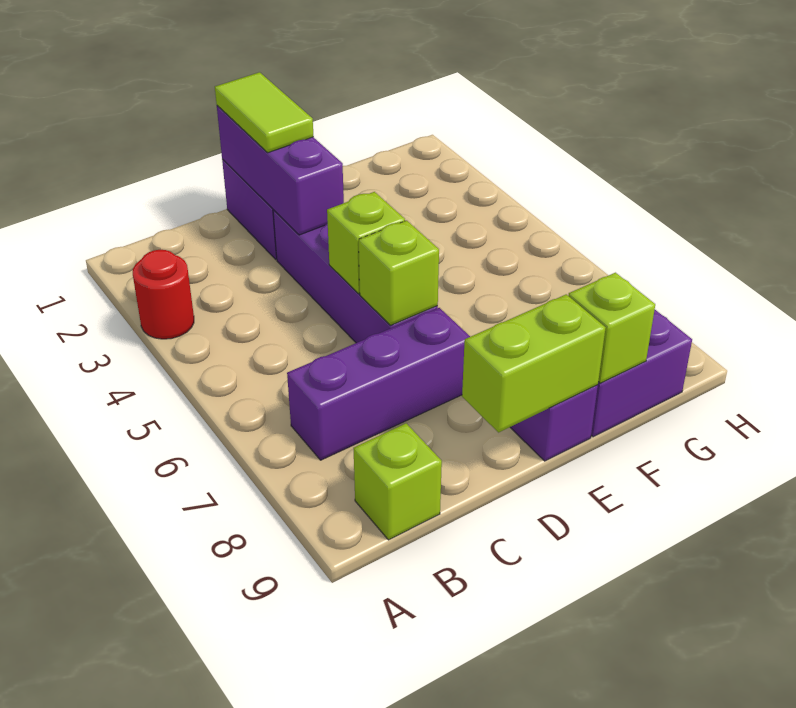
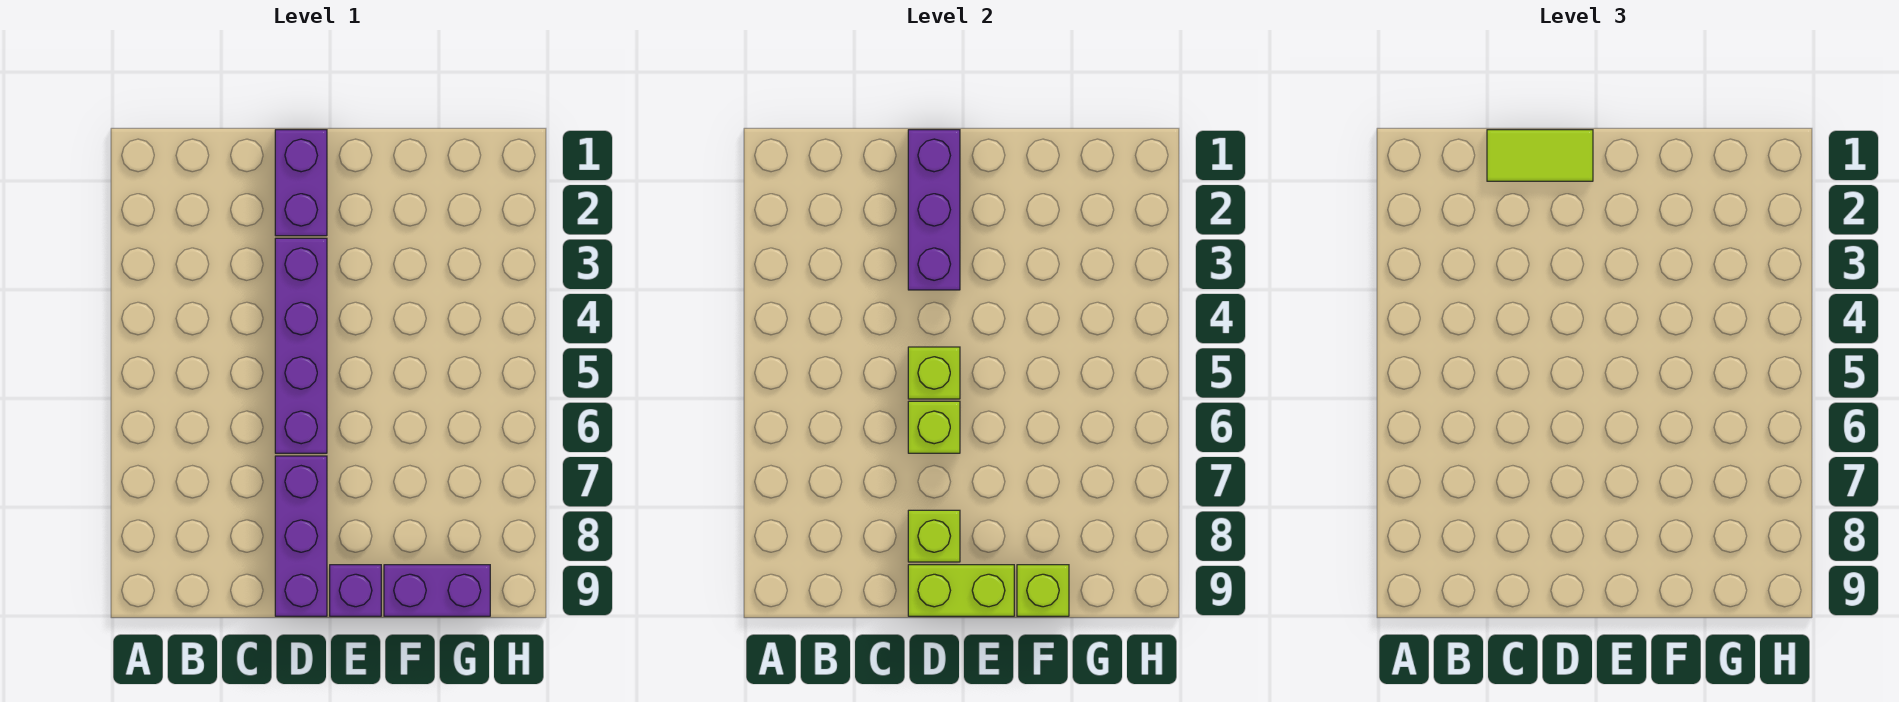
red round brick A3 level 1 -> none
purple brick B7:D7 level 1 -> purple brick D7:D9 level 1
lime brick B9 level 1 -> lime brick D8 level 2
lime tile D1:D2 level 3 -> lime tile C1:D1 level 3

